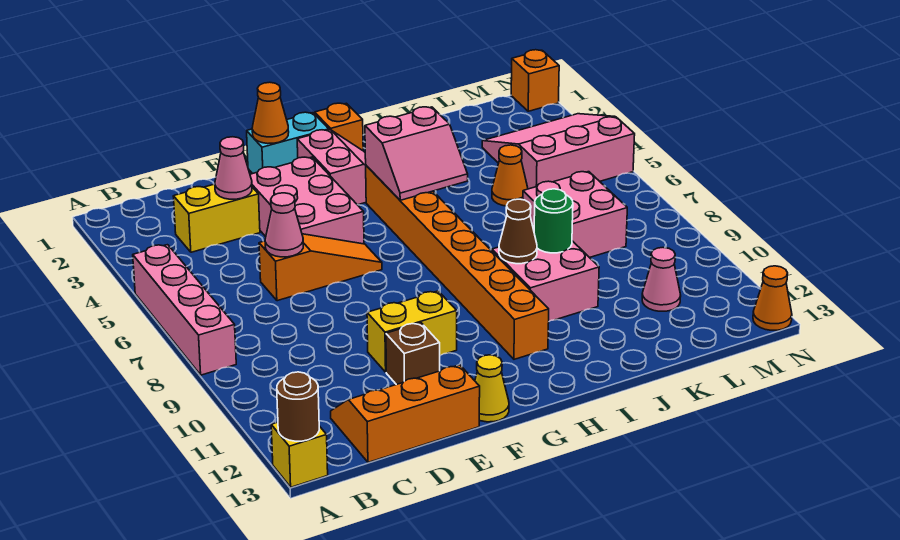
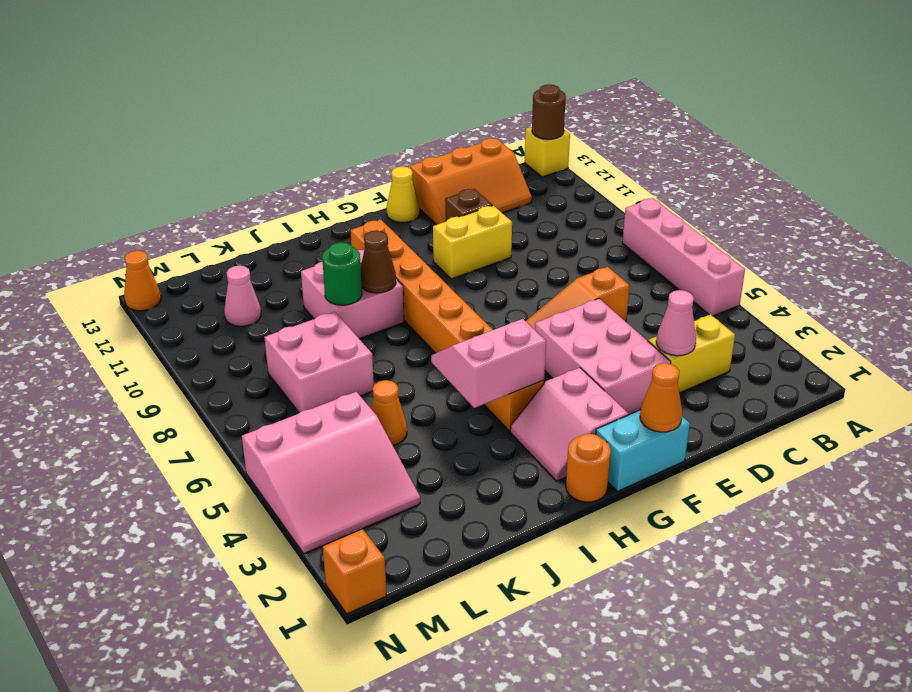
pink cone D6 level 2 -> none
orange brick H1 level 1 -> orange round brick H1 level 1

